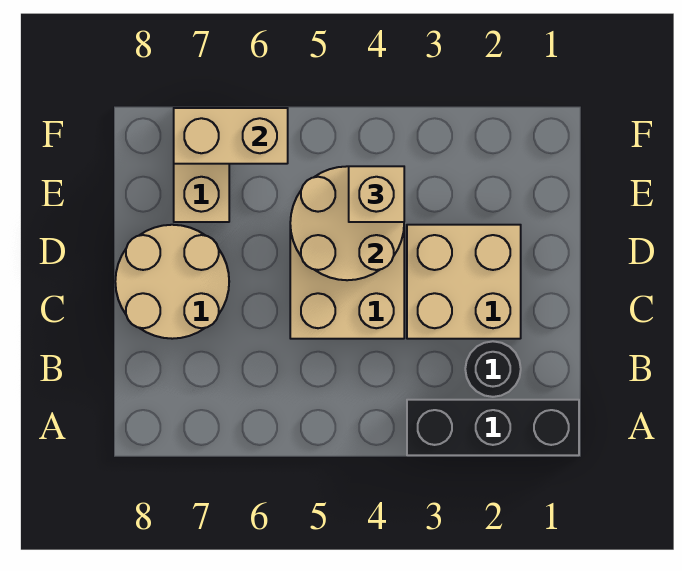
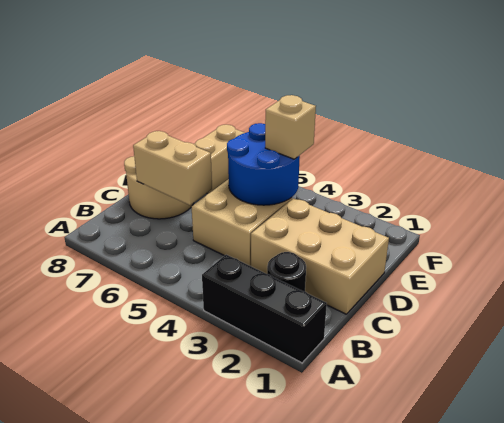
tan brick C2:D3 level 1 -> tan brick C1:D3 level 1
tan round brick D4:E5 level 2 -> blue round brick D4:E5 level 2
tan brick F6:F7 level 2 -> tan brick C6:C7 level 2

